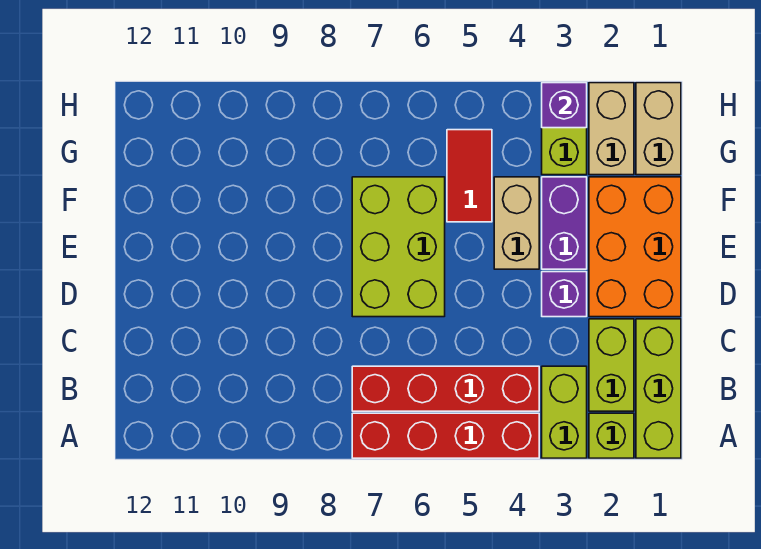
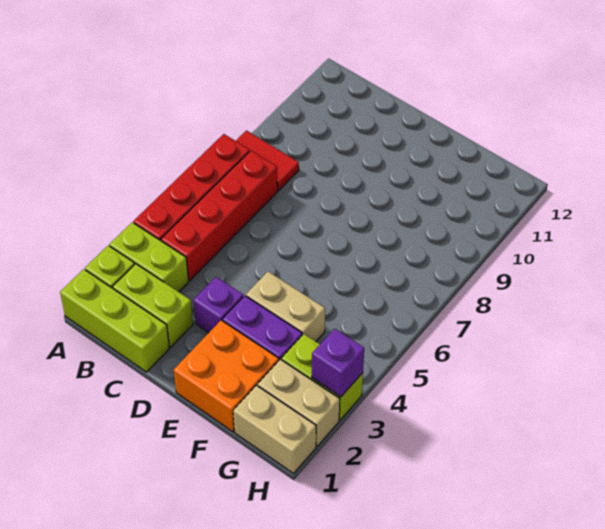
orange brick D1:F2 level 1 -> orange brick E1:F2 level 1
lime brick D6:F7 level 1 -> none
red tile F5:G5 level 1 -> red tile A8:B8 level 1

